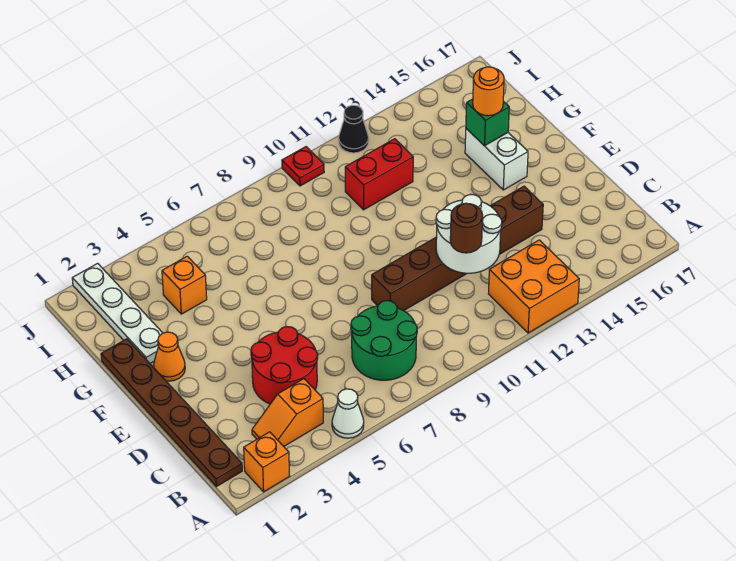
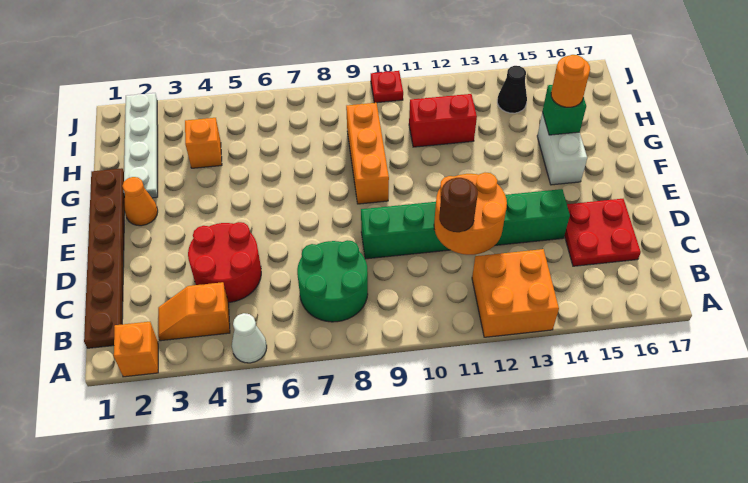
white round brick C11:D12 level 2 -> orange round brick C11:D12 level 2
none -> red plate C15:D16 level 1
brown brick D9:D14 level 1 -> green brick D9:D14 level 1
none -> orange brick F9:H9 level 1
black cone J12 level 1 -> black cone I14 level 1

